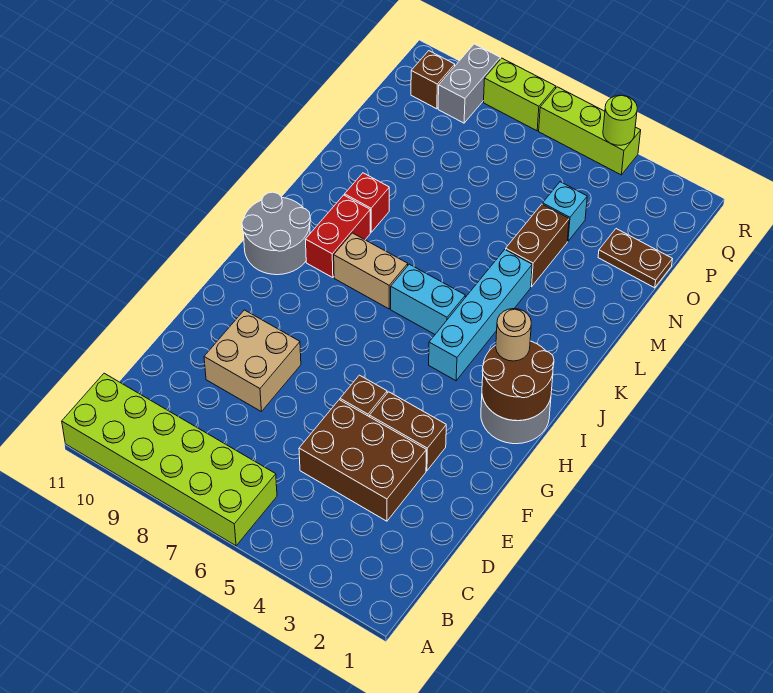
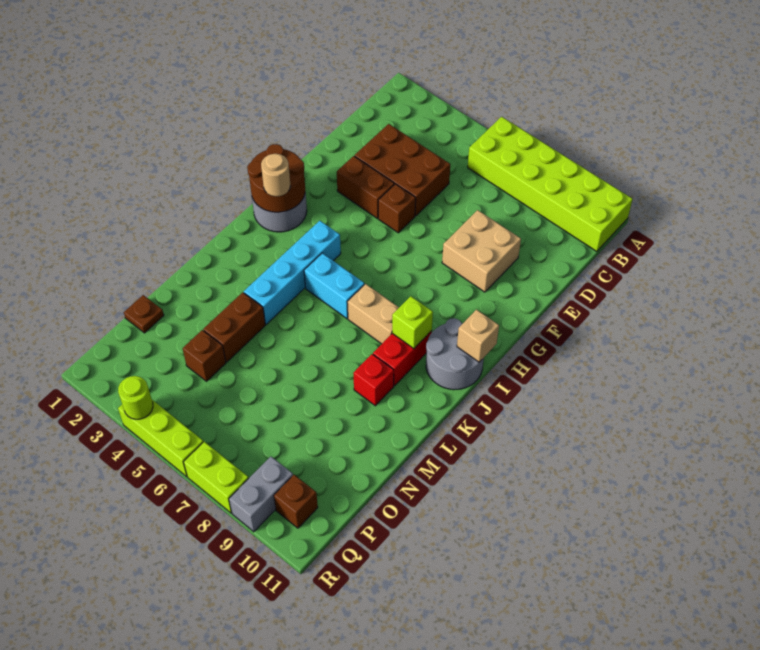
none -> tan brick I11 level 2
none -> lime brick J9 level 2
brown plate O1:O2 level 1 -> brown plate O1 level 1
cyan brick O4 level 1 -> brown brick O4 level 1

